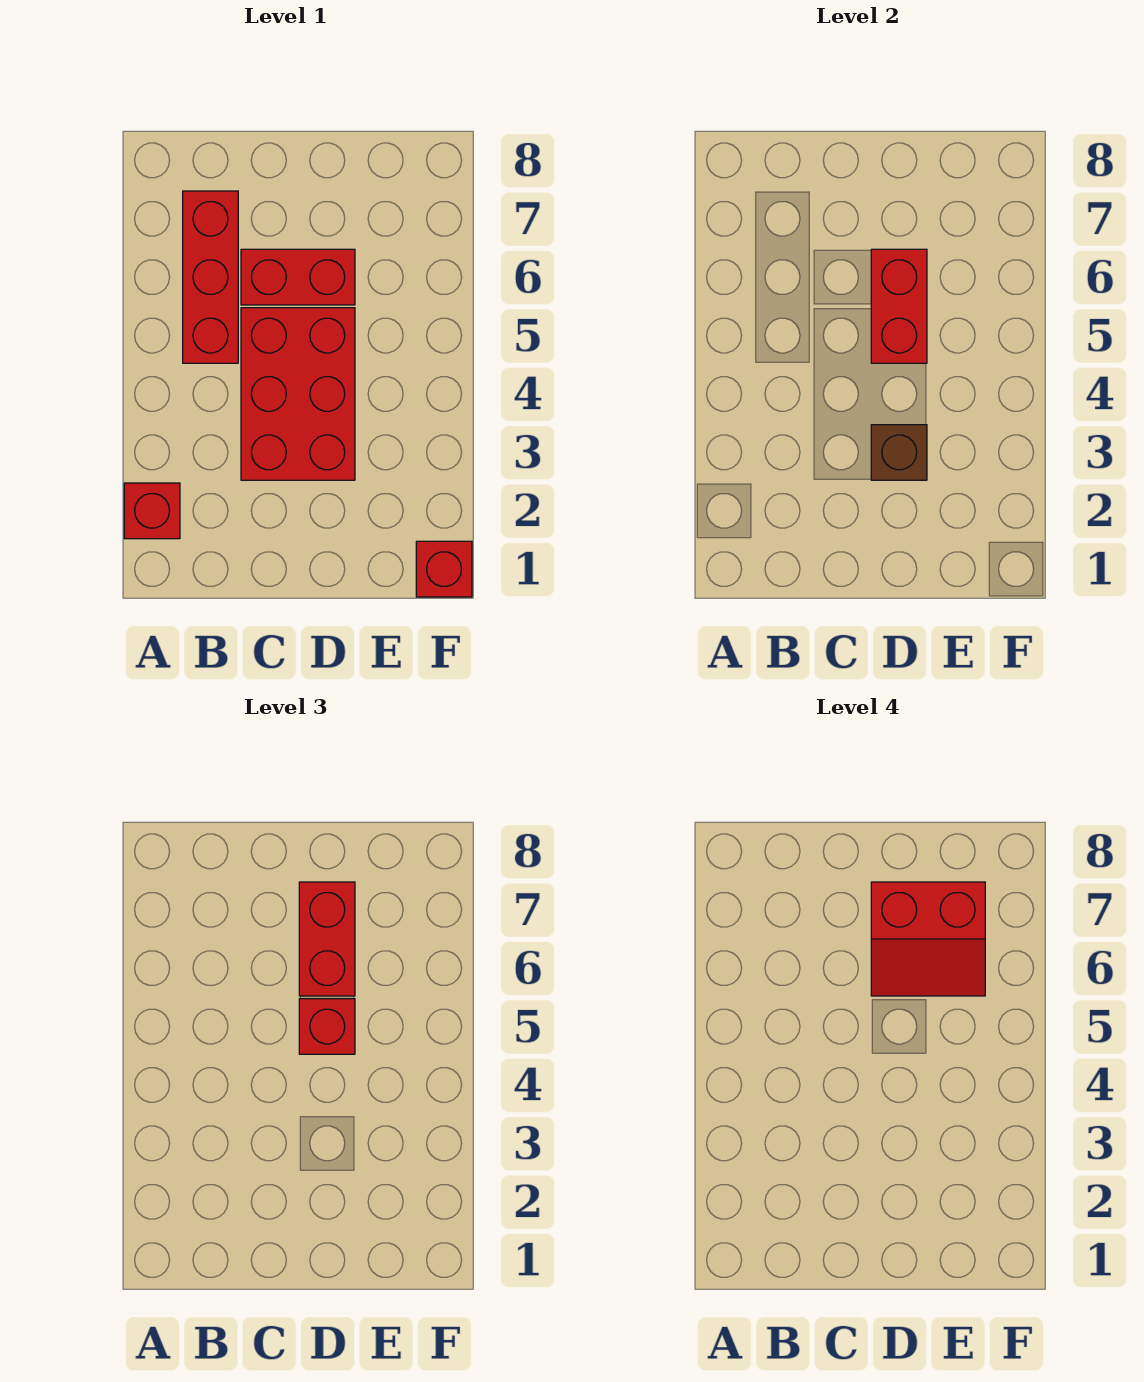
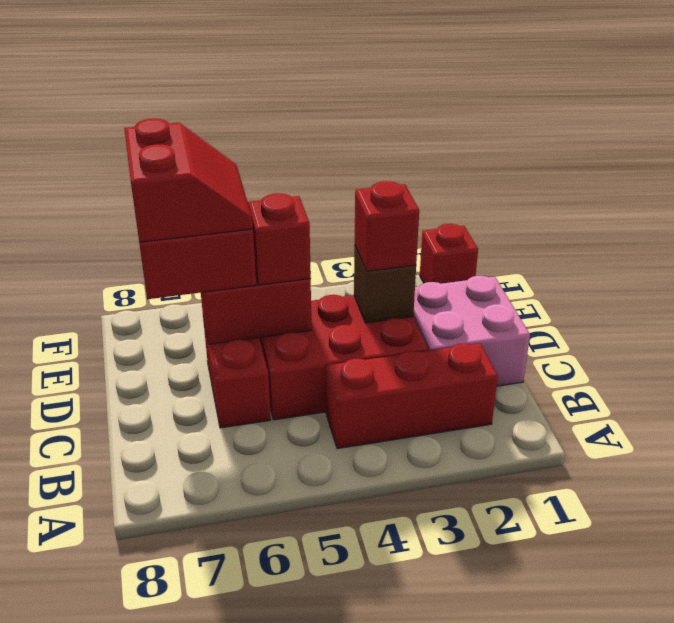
red brick A2 level 1 -> red brick D3 level 3
red brick B5:B7 level 1 -> red brick B2:B4 level 1
none -> pink brick C1:D2 level 1

